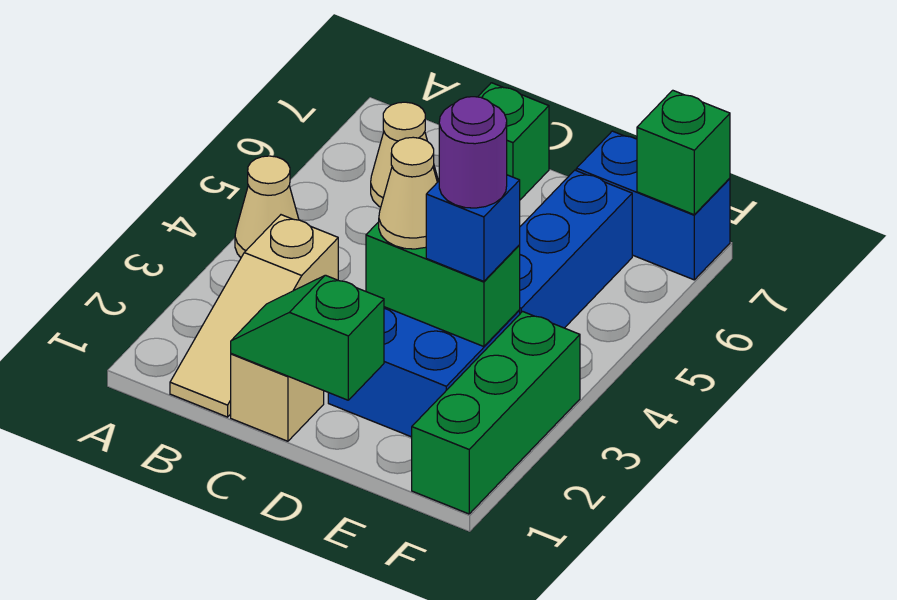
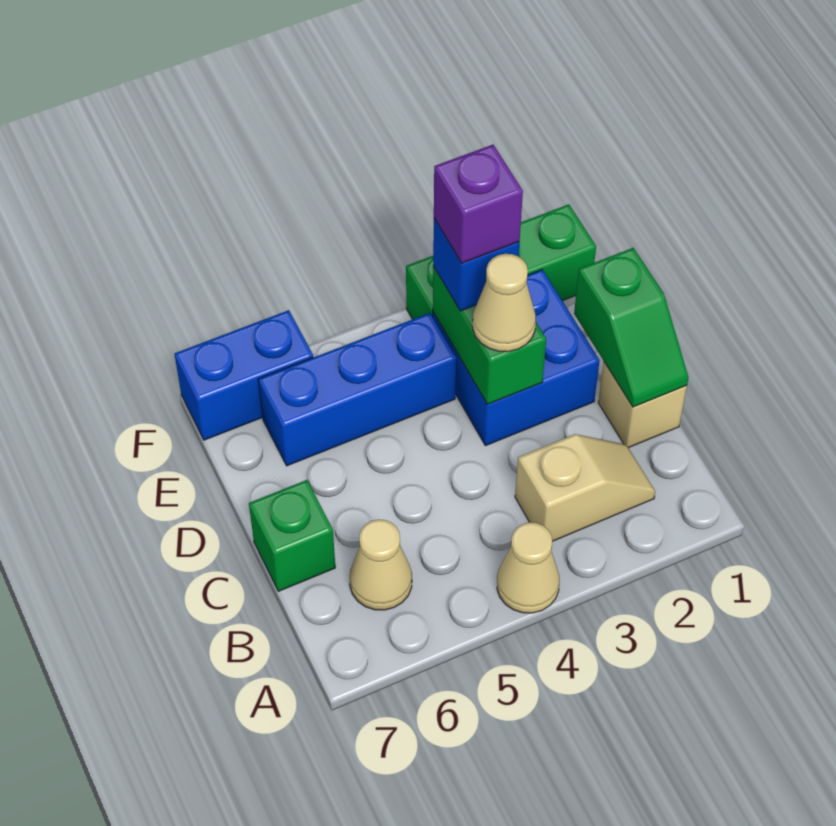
tan slope B1:B3 level 1 top 3 -> tan slope B2:B3 level 1 top 3
purple round brick E3 level 4 -> purple brick E3 level 4
blue brick E7:F7 level 1 -> blue brick F6:F7 level 1
green brick F7 level 2 -> none

